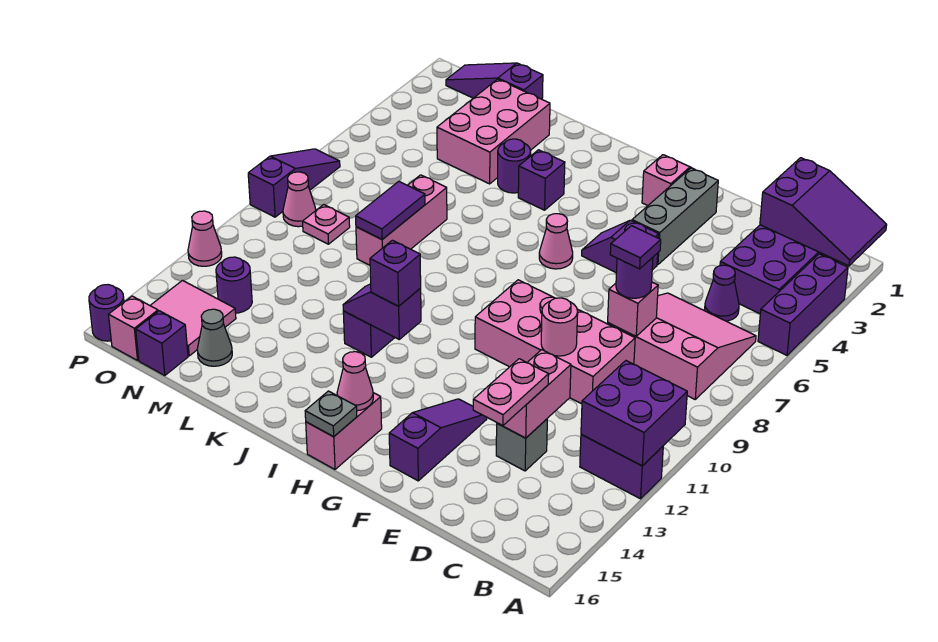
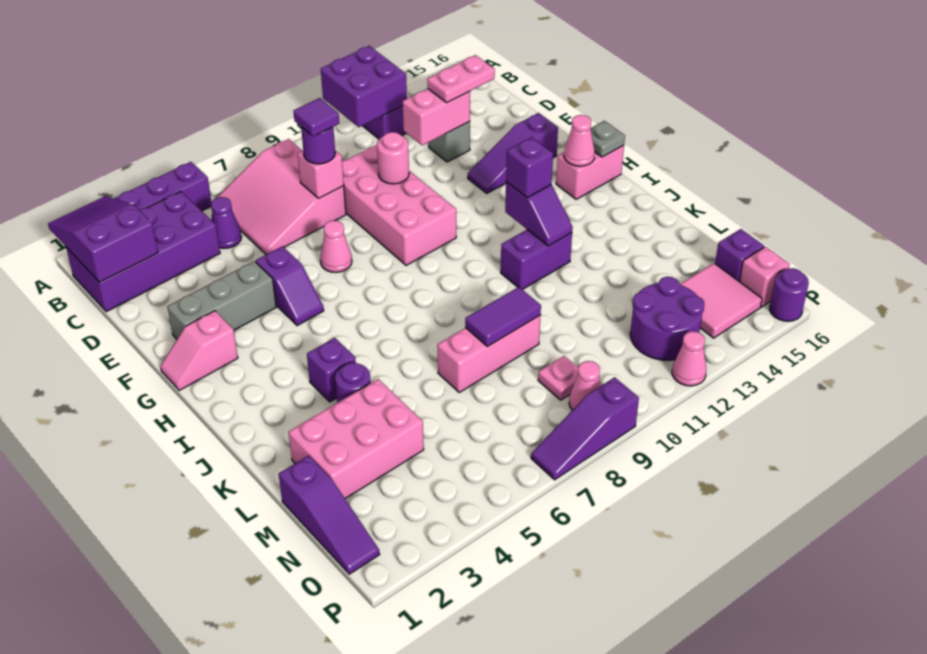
pink cone H6 level 1 -> pink cone F7 level 1
grey cone M15 level 1 -> none
purple round brick N13 level 1 -> purple round brick N12:O13 level 1

